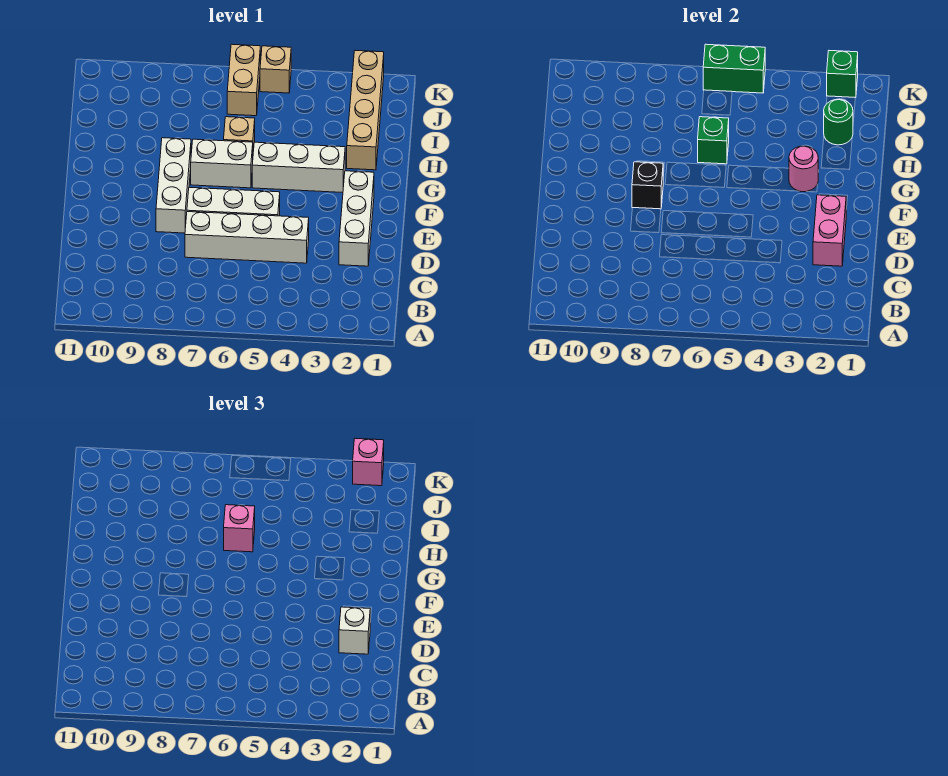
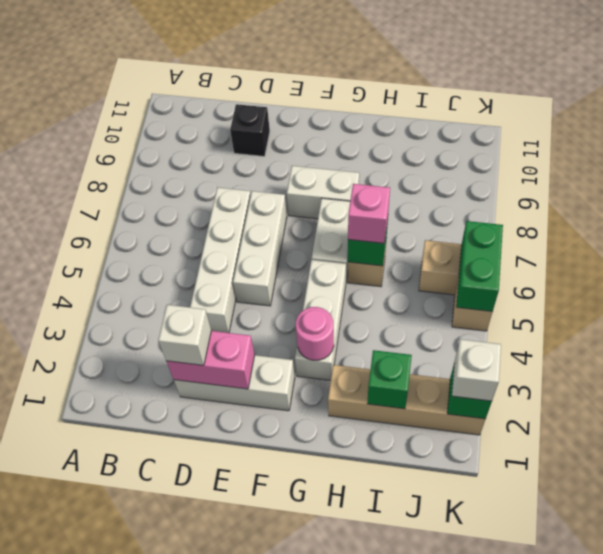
white brick E8:G8 level 1 -> white brick F8:G8 level 1
black brick F8 level 2 -> black brick D10 level 1
green round brick I2 level 2 -> green brick I2 level 2
pink brick K2 level 3 -> white brick K2 level 3

